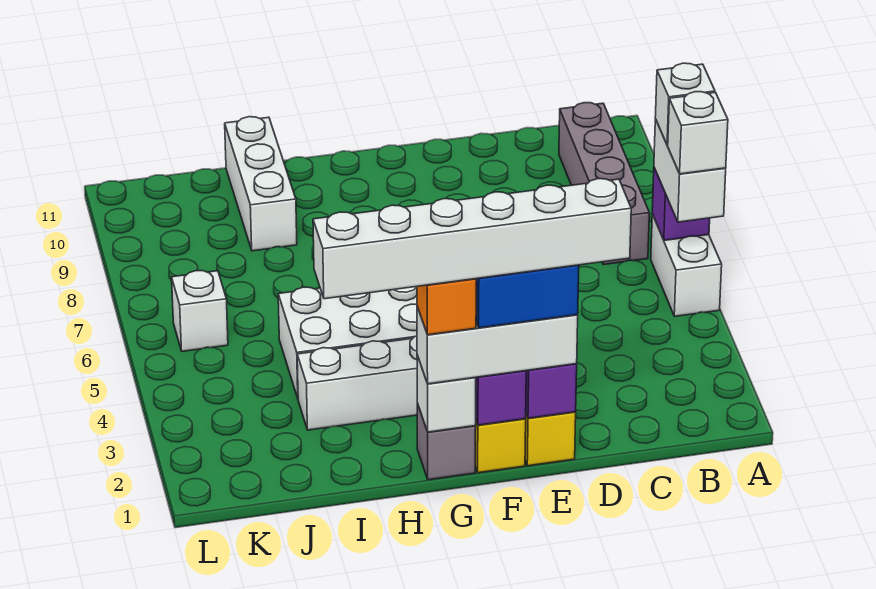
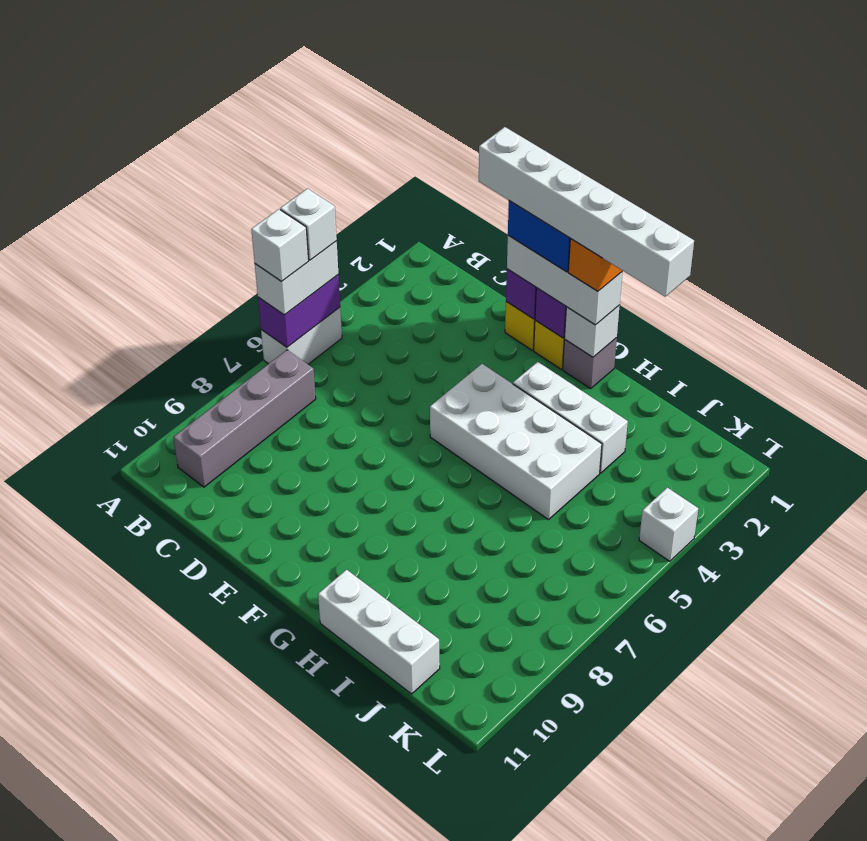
purple brick A6 level 2 -> purple brick A5:A6 level 2
white brick I9:I11 level 1 -> white brick H11:J11 level 1
white brick K6 level 1 -> white brick L4 level 1

